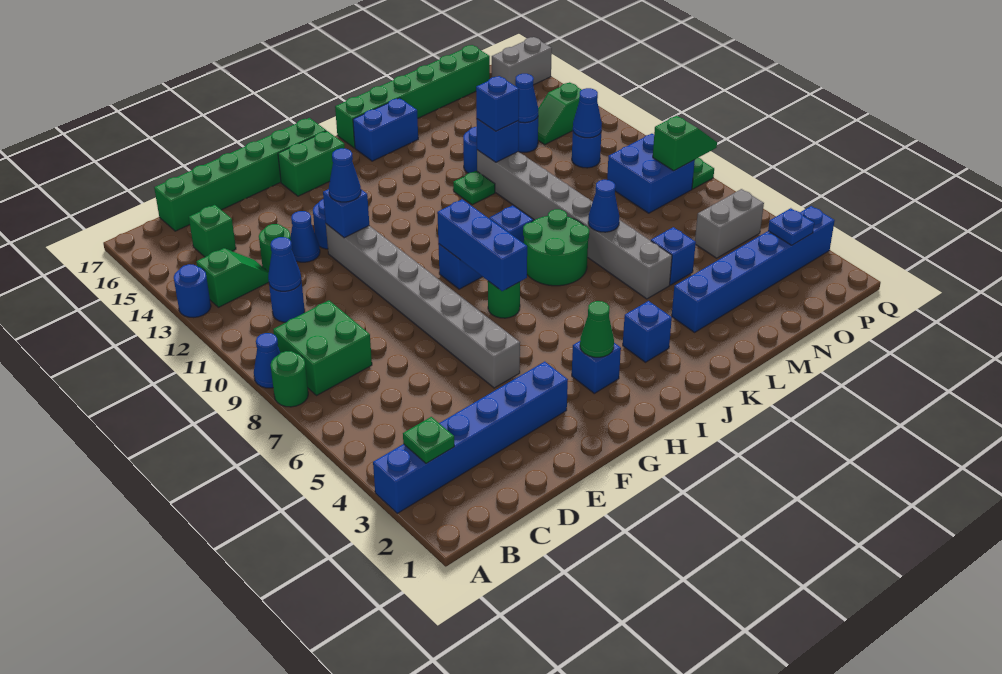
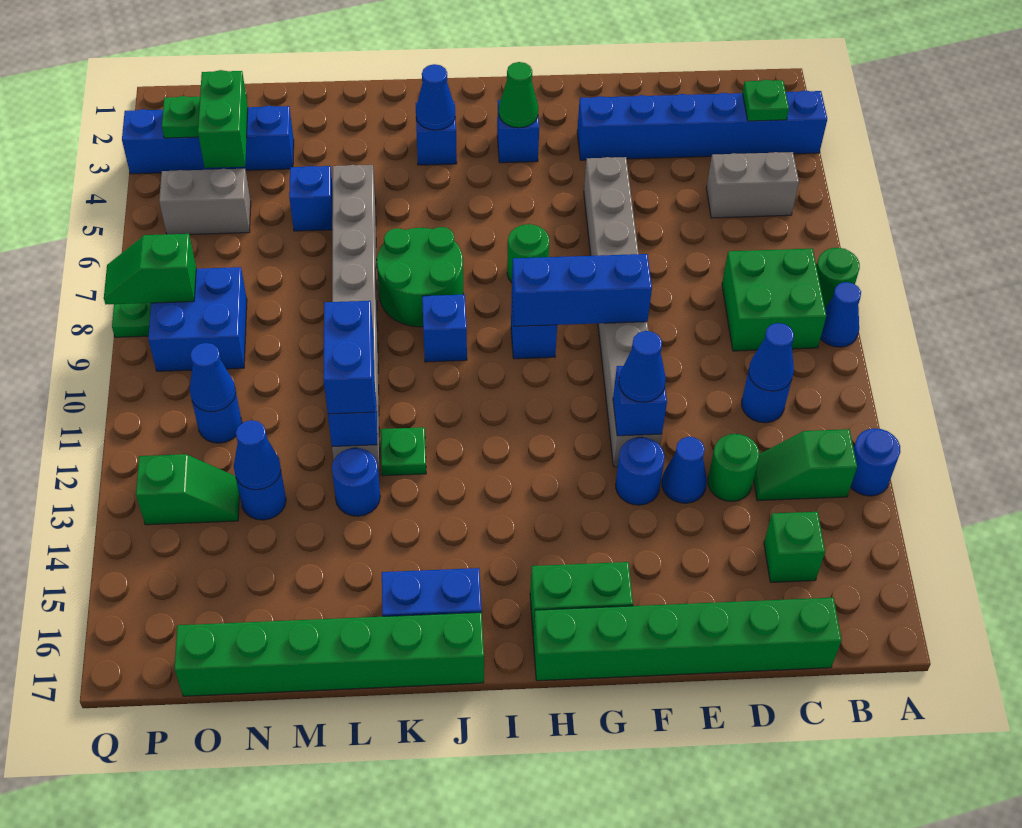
blue brick H7:H9 level 2 -> blue brick F9:H9 level 2
blue brick L3:Q3 level 1 -> blue brick N3:Q3 level 1
blue cone L7 level 2 -> blue cone J3 level 2
blue brick L12 level 3 -> blue brick L11:L12 level 3
none -> green brick O3:O4 level 2
blue plate P3 level 2 -> green plate P3 level 2
grey brick P16:Q16 level 1 -> grey brick B5:C5 level 1

